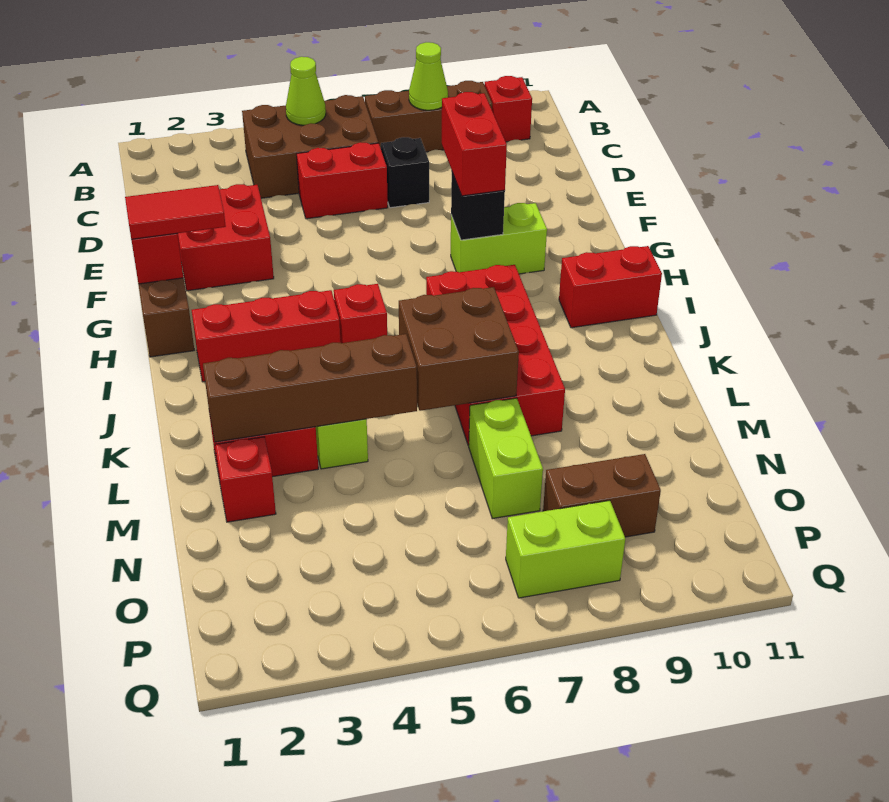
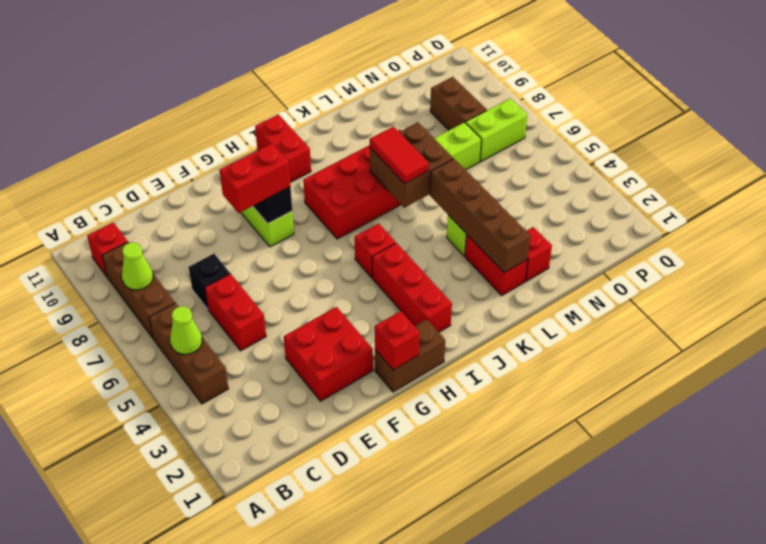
brown brick B4:C6 level 1 -> brown brick B4:B6 level 1
red tile G1:G2 level 3 -> red tile K6:K7 level 3
lime brick P7:P8 level 1 -> lime brick O7:P7 level 1

